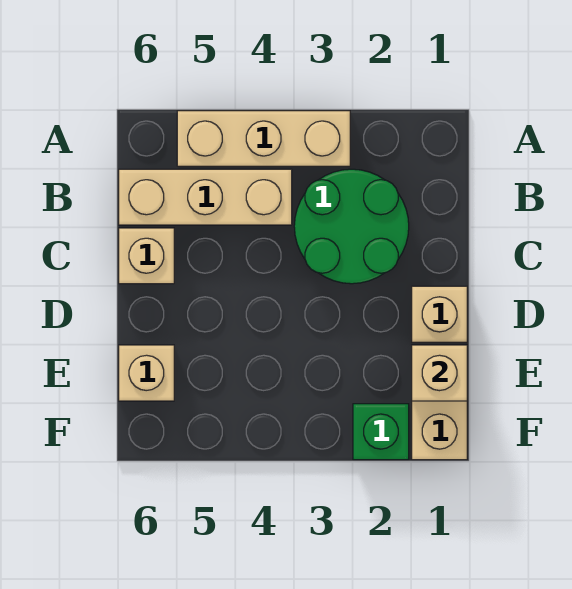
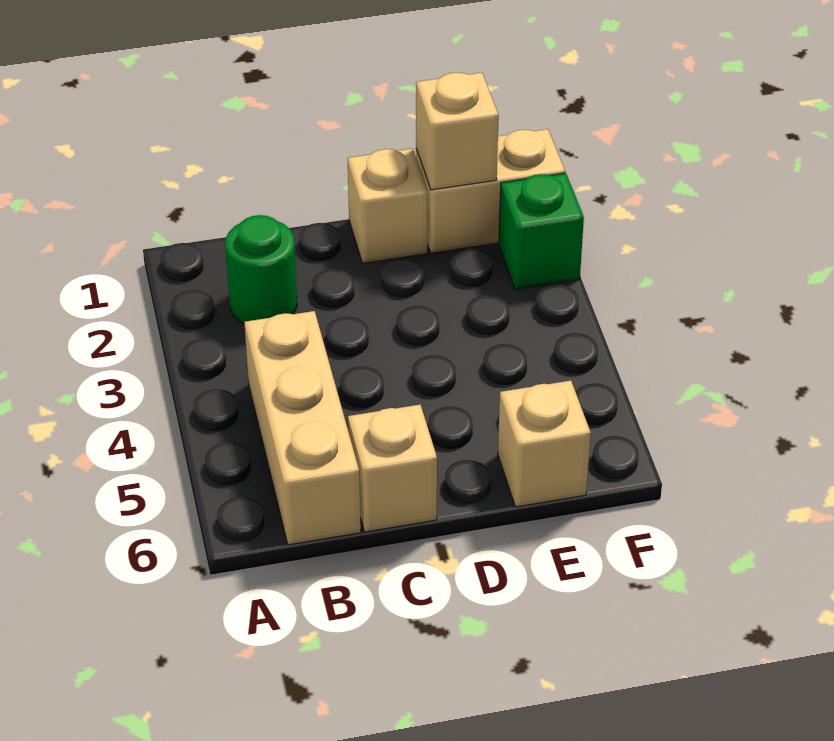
tan brick A3:A5 level 1 -> none
green round brick B2:C3 level 1 -> green round brick B2 level 1

